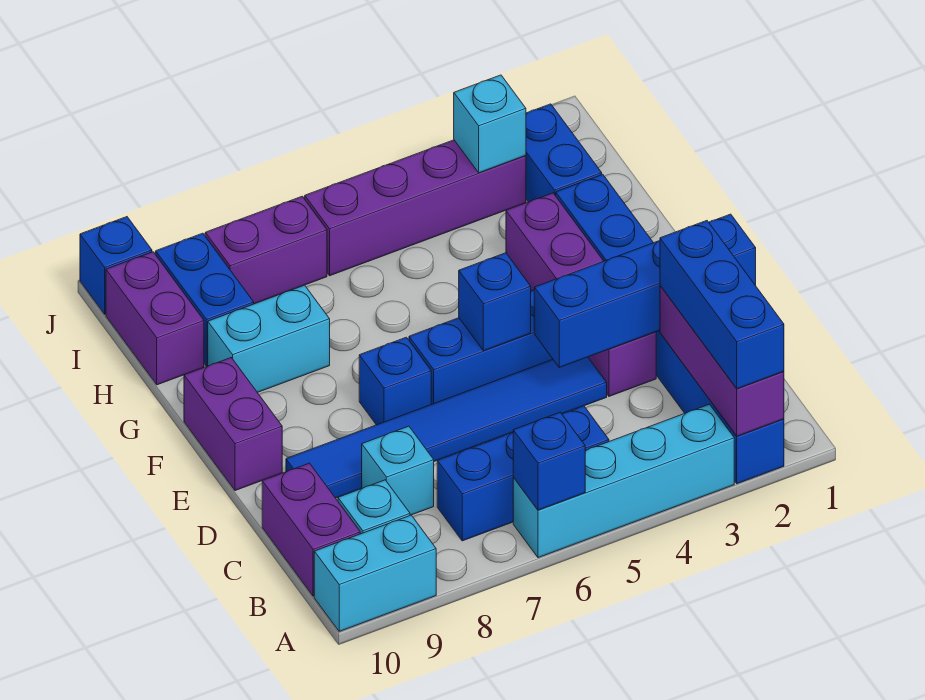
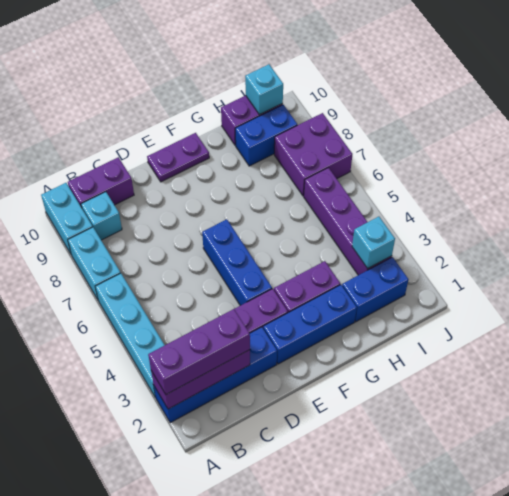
blue brick A2:C2 level 3 -> purple brick A2:C2 level 3
blue brick A6 level 2 -> none
blue brick B5:B7 level 1 -> none
cyan brick C8 level 1 -> cyan brick I10 level 2
blue brick D1:D4 level 2 -> none
blue tile D4:D9 level 1 -> none
blue brick E5 level 2 -> none
blue brick E7 level 1 -> none
purple brick E10:F10 level 1 -> purple plate E10:F10 level 1
cyan brick G8:G9 level 1 -> cyan brick A7:A8 level 1
purple brick I7:I8 level 1 -> purple brick I7:J8 level 1
blue brick J10 level 1 -> none

